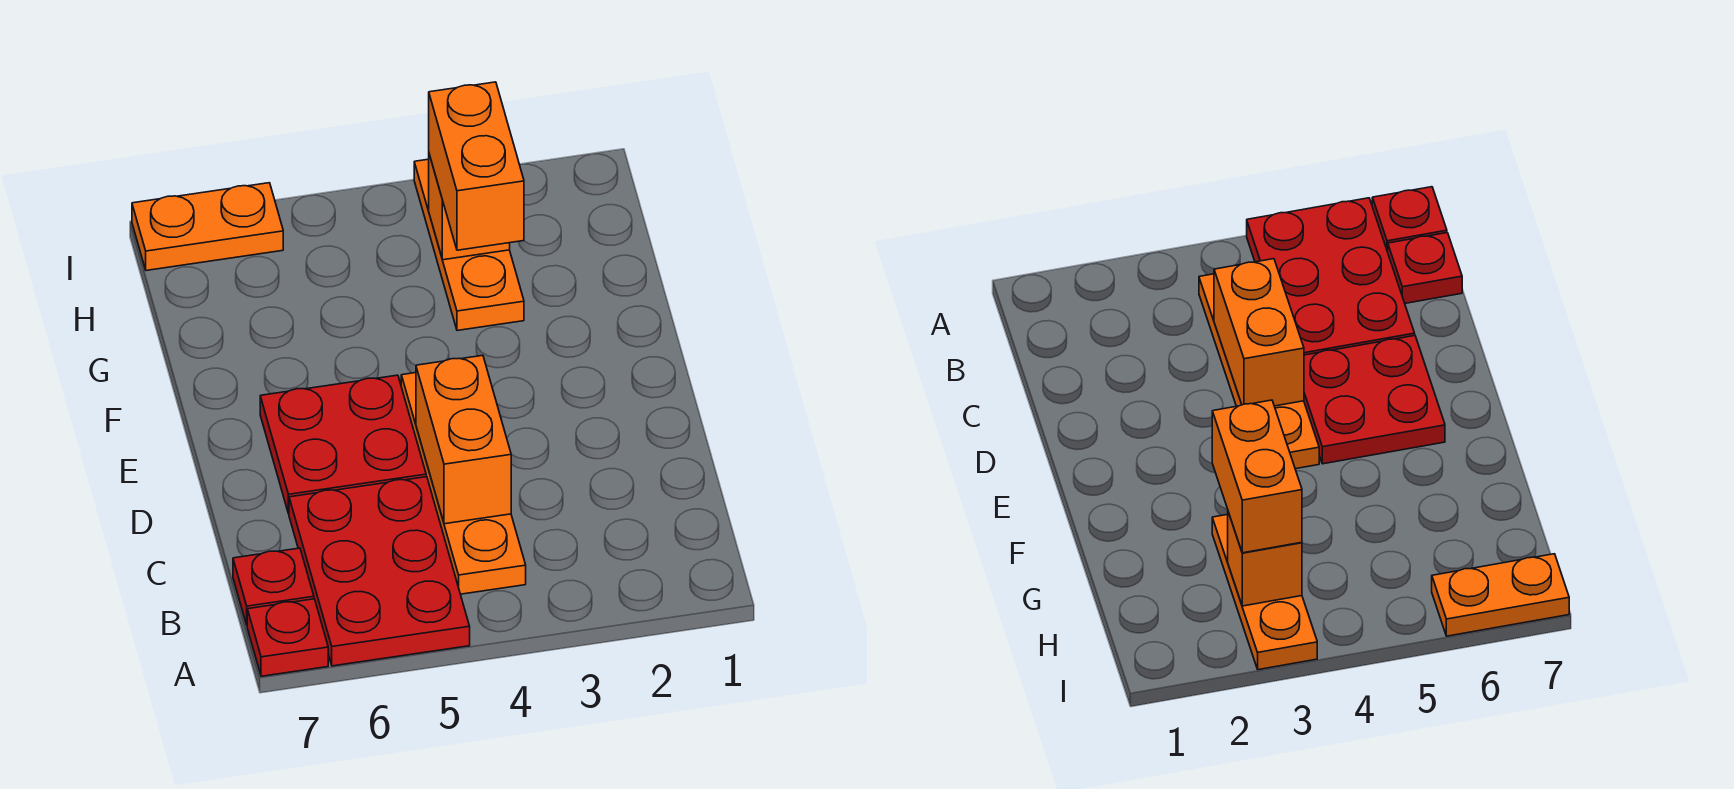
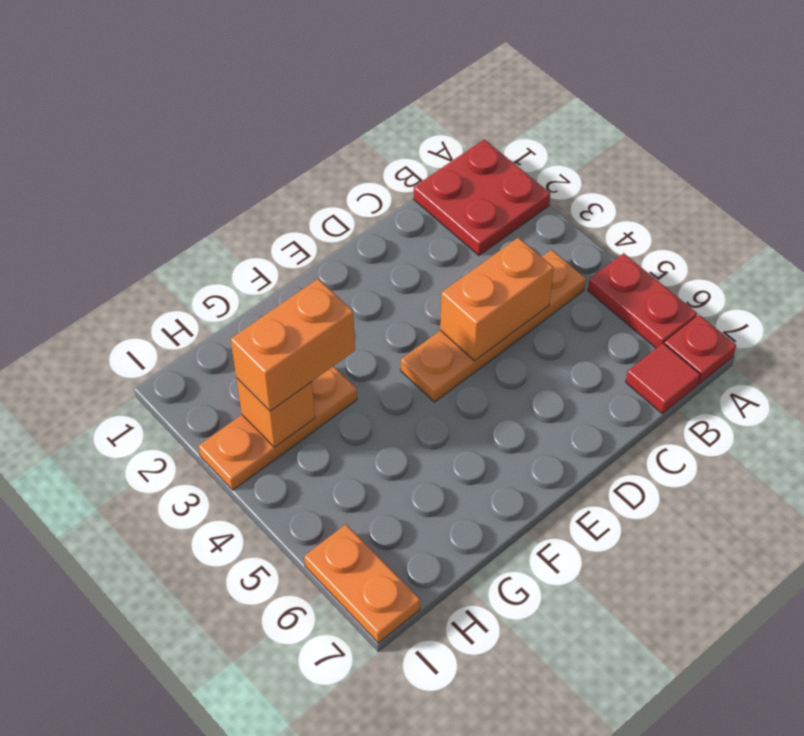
red plate A5:C6 level 1 -> red plate A5:A6 level 1
red plate B7 level 1 -> red tile B7 level 1
red plate D5:E6 level 1 -> red plate A1:B2 level 1

